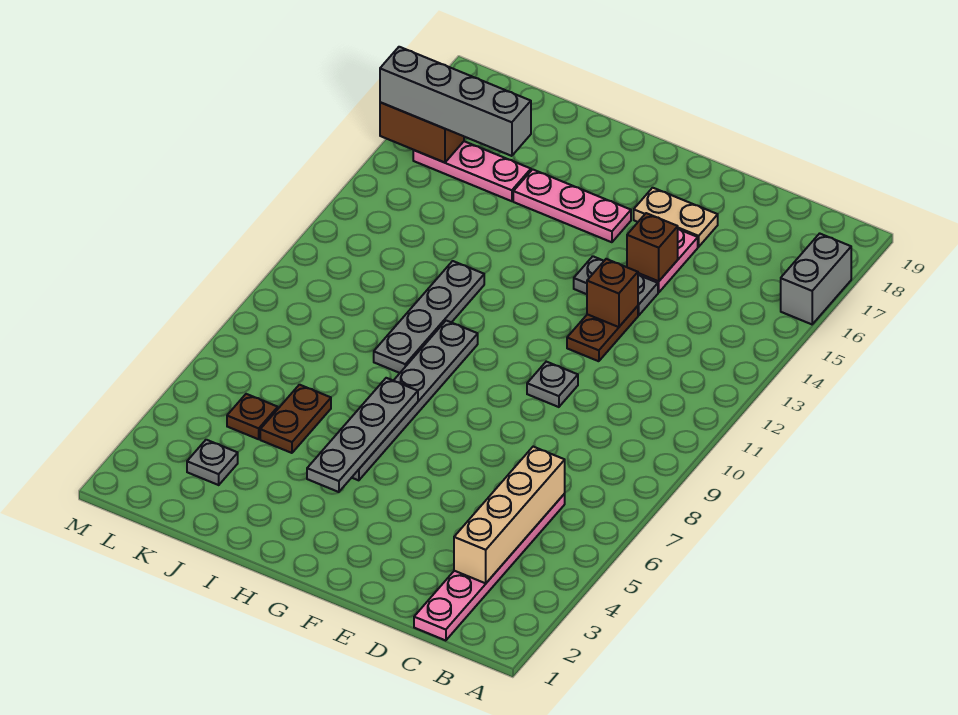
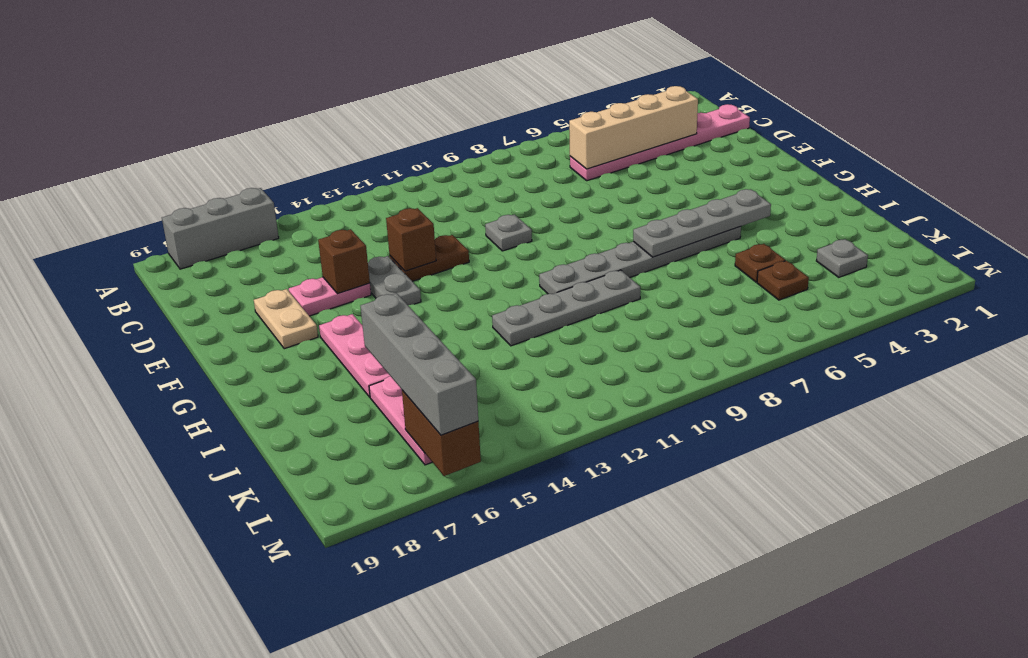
grey brick A16:A17 level 1 -> grey brick A16:A18 level 1
brown plate J5:J6 level 1 -> brown plate J5 level 1

